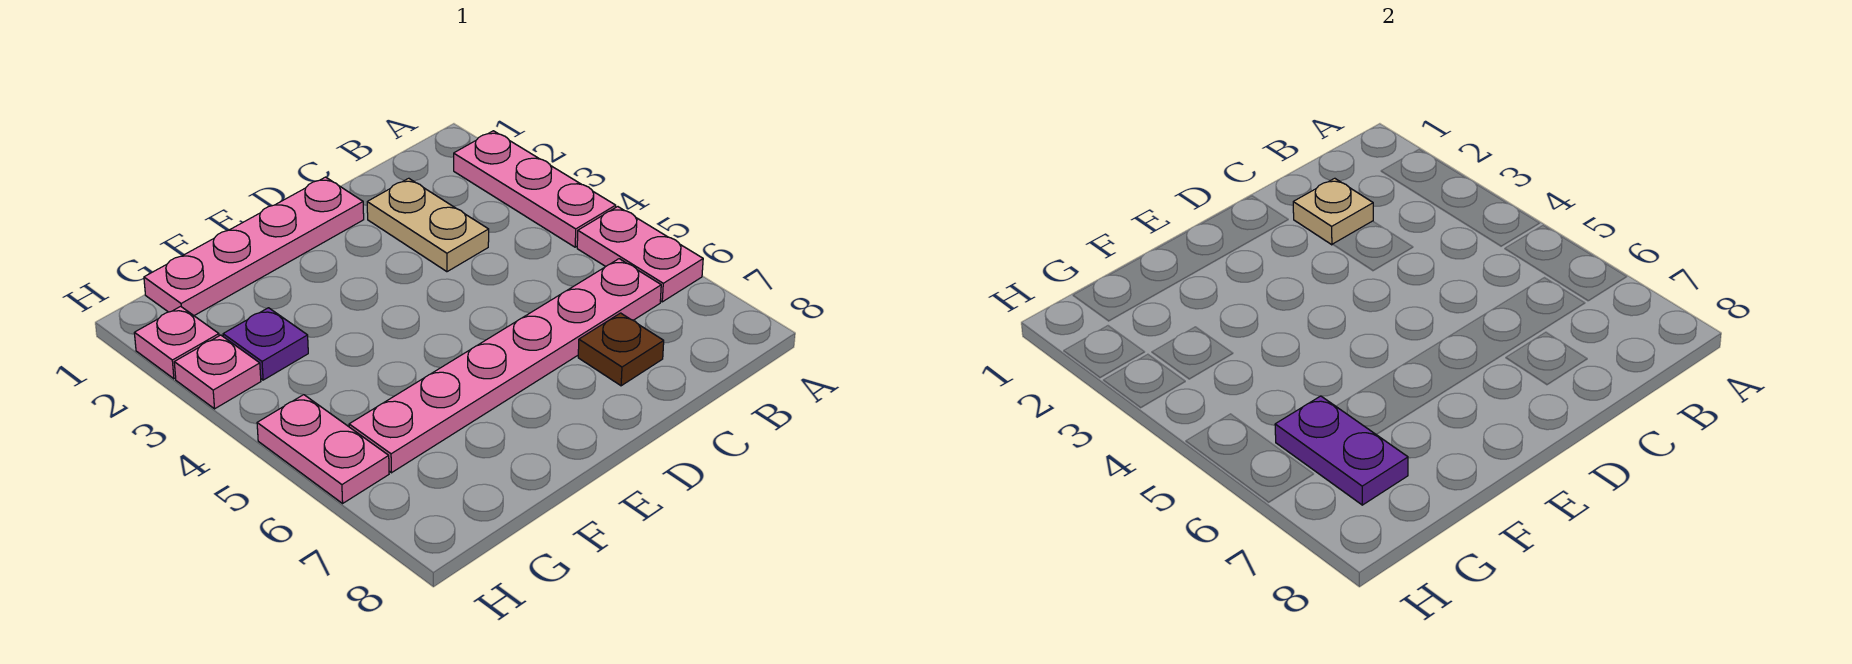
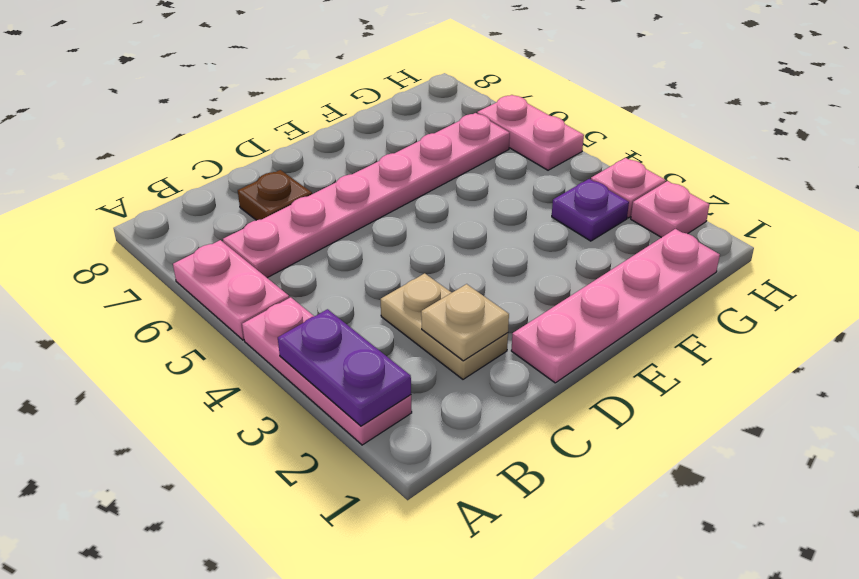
purple plate G6:G7 level 2 -> purple plate A2:A3 level 2

